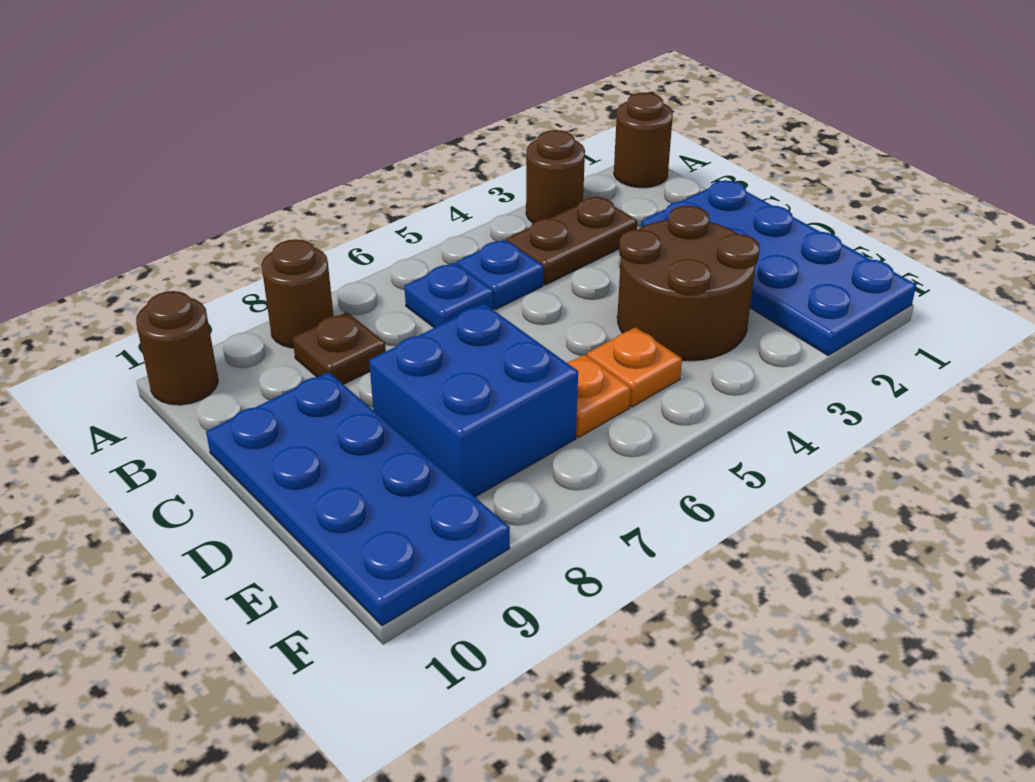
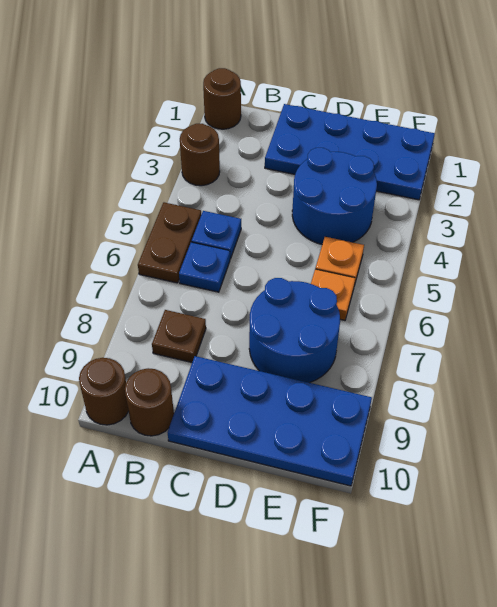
brown round brick A8 level 1 -> brown round brick B10 level 1
brown plate B3:B4 level 1 -> brown plate A5:A6 level 1
brown round brick D3:E4 level 1 -> blue round brick D3:E4 level 1
blue brick D7:E8 level 1 -> blue round brick D7:E8 level 1

